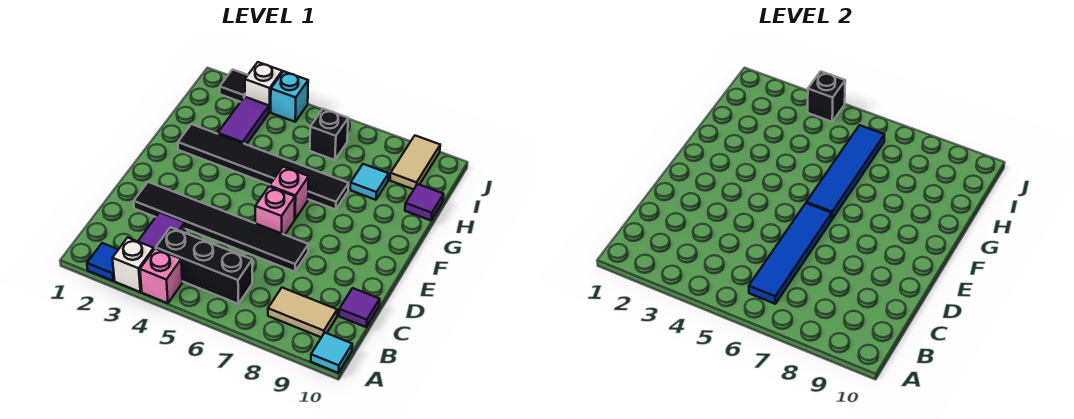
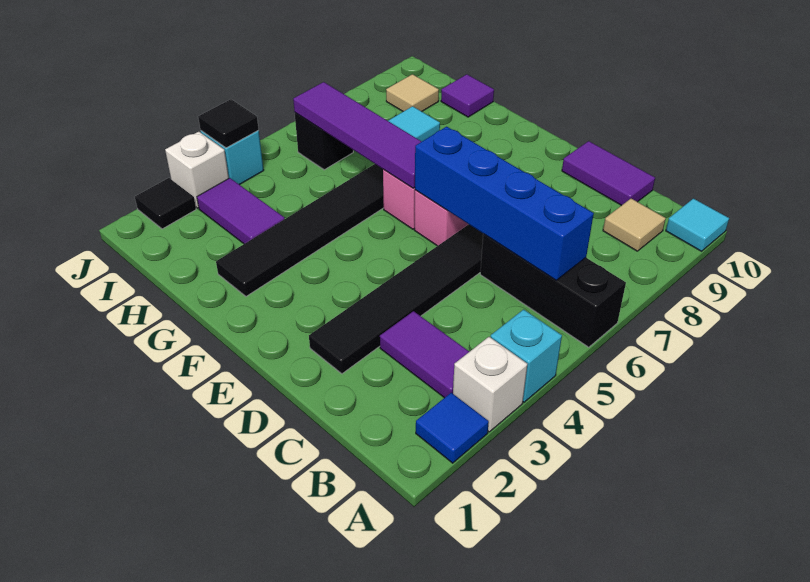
pink brick A4 level 1 -> cyan brick A4 level 1
black brick B4:B6 level 1 -> black brick A6:C6 level 1
blue tile B6:E6 level 2 -> blue brick B6:E6 level 2
tan tile B8:B9 level 1 -> tan tile B9 level 1
purple tile C10 level 1 -> purple tile C10:D10 level 1
blue tile F6:I6 level 2 -> purple tile F6:I6 level 2
tan tile I9:J9 level 1 -> tan tile I9 level 1
black brick J4 level 2 -> black tile J4 level 2

